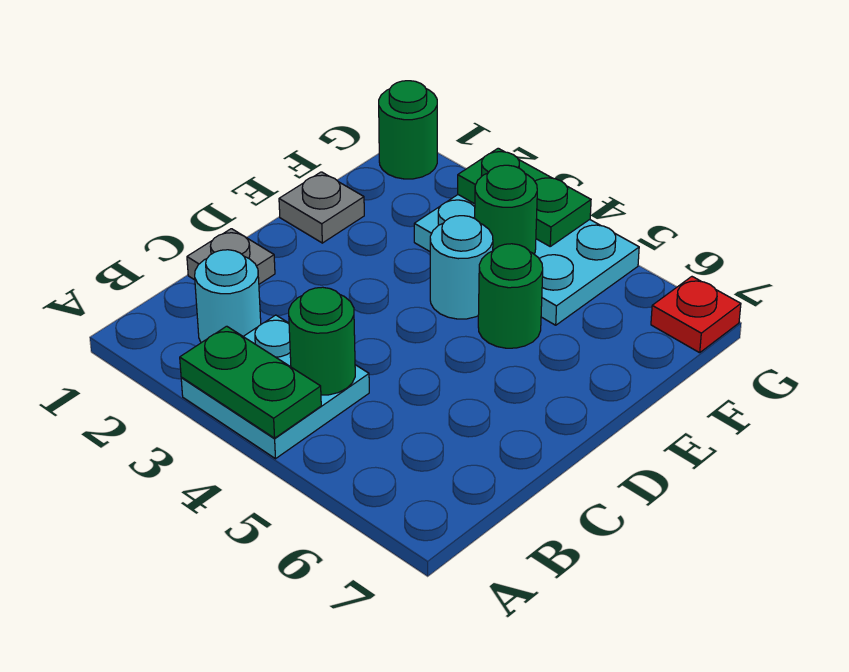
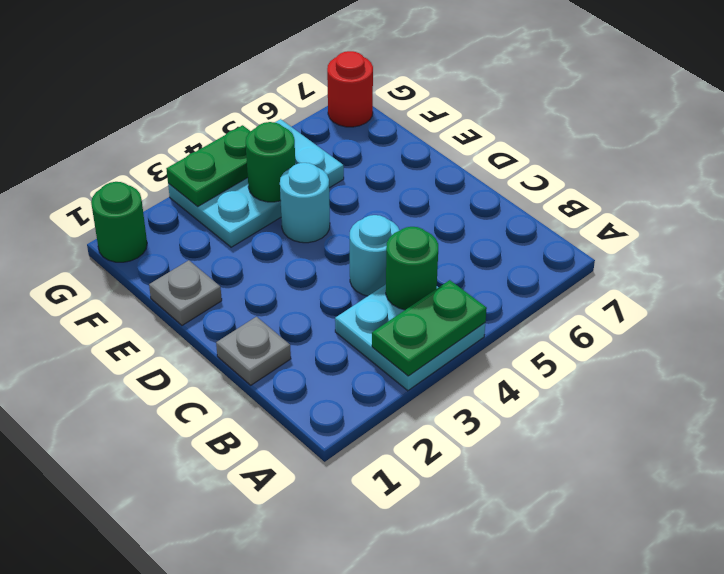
cyan round brick B2 level 1 -> cyan round brick C4 level 1
green round brick E5 level 1 -> none
red plate G7 level 1 -> red round brick G7 level 1

